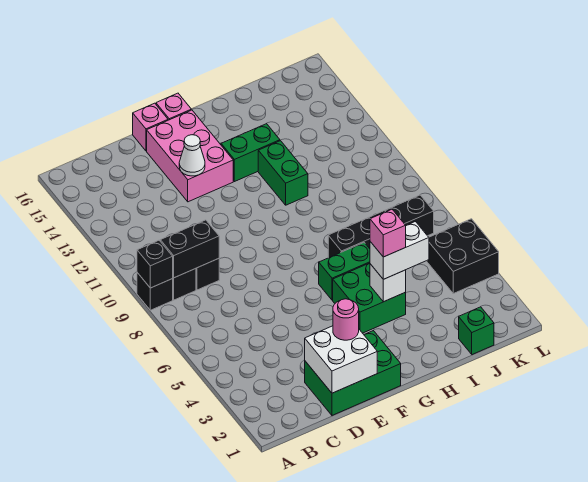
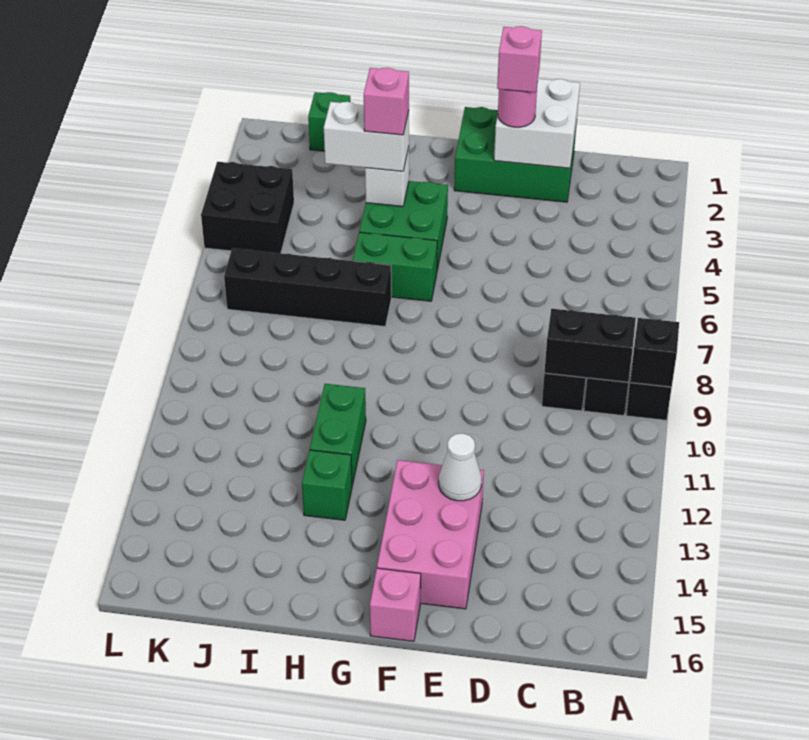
pink brick E16 level 1 -> pink brick E2 level 4
green brick G13:H13 level 1 -> green brick H13 level 1

